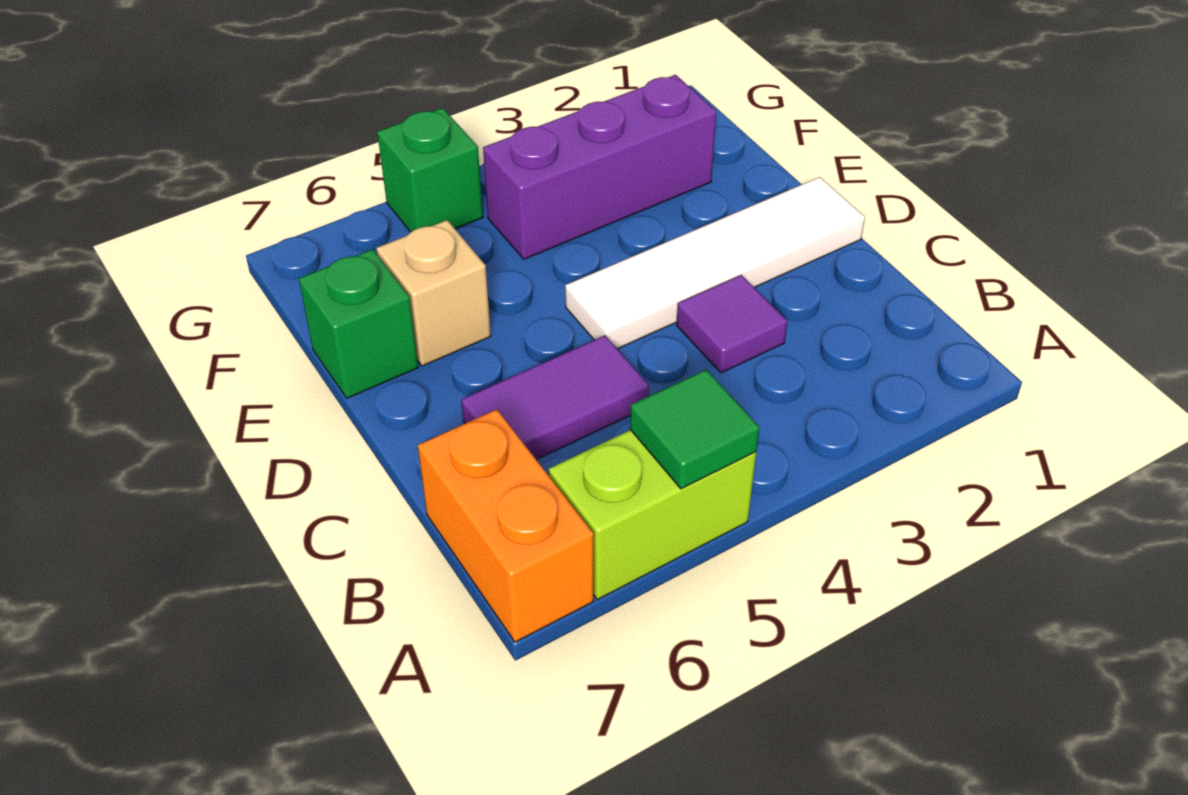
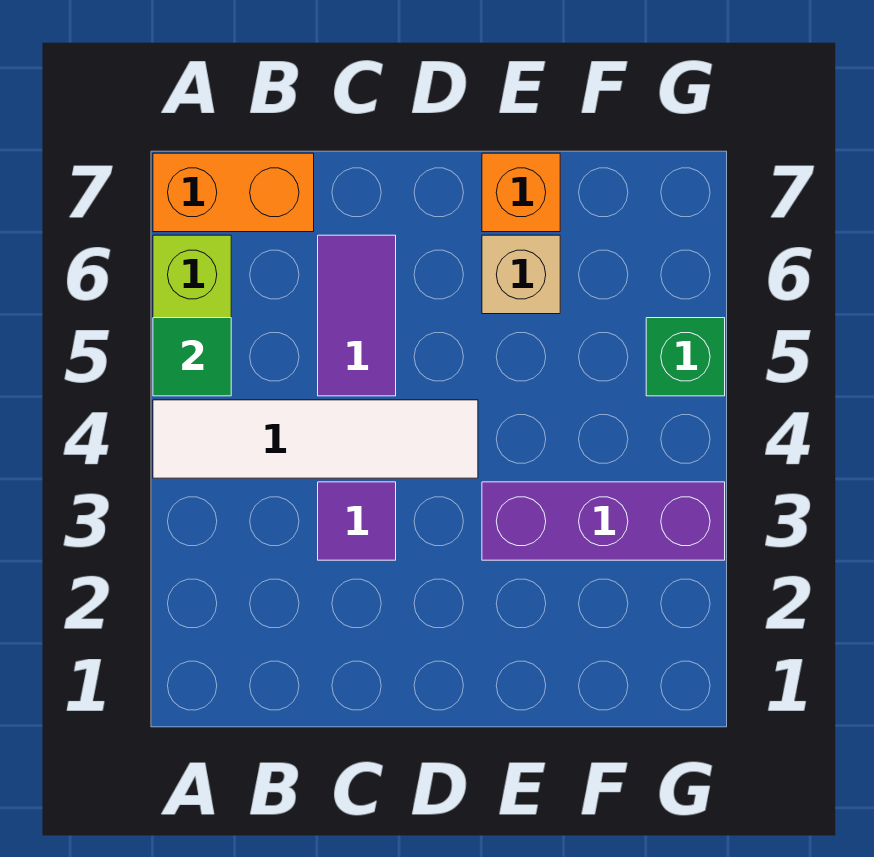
white tile D1:D4 level 1 -> white tile A4:D4 level 1
green brick E7 level 1 -> orange brick E7 level 1
purple brick F2:F4 level 1 -> purple brick E3:G3 level 1

